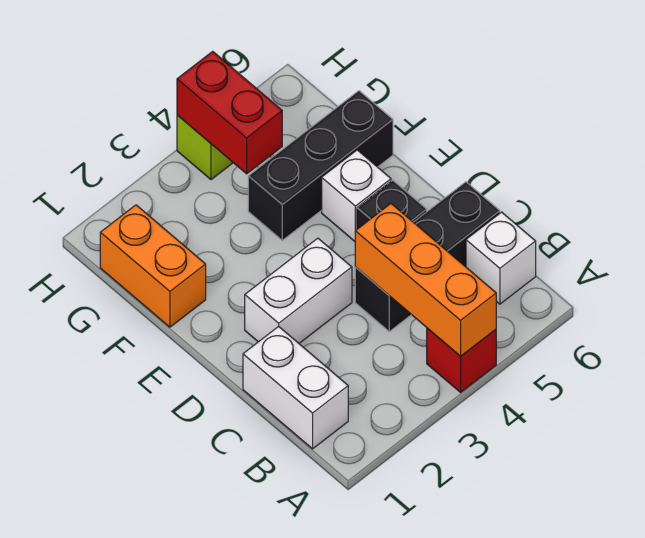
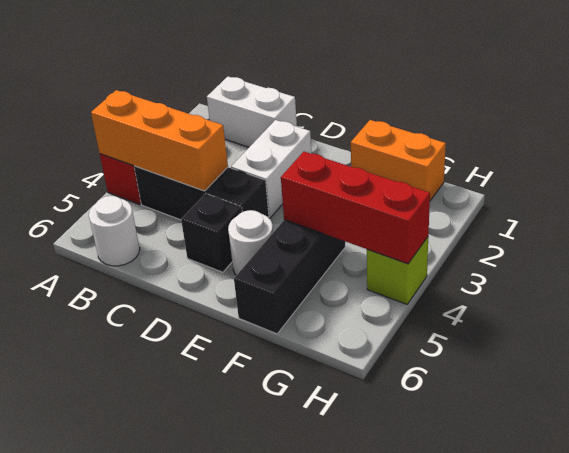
white brick B6 level 1 -> white round brick B6 level 1
black brick C4:C6 level 1 -> black brick B4:D4 level 1
white brick E5 level 1 -> white round brick E5 level 1
red brick G4:H4 level 2 -> red brick F4:H4 level 2

